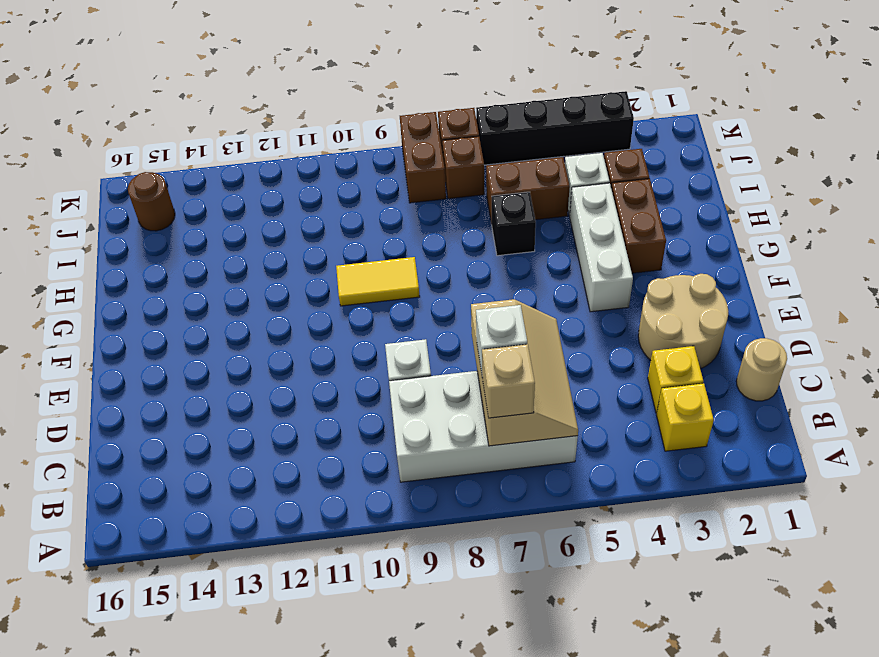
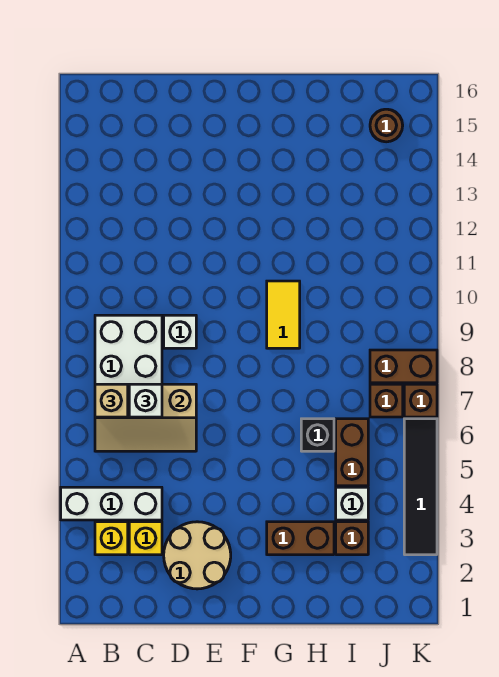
tan round brick C1 level 1 -> none
white brick F4:H4 level 1 -> white brick A4:C4 level 1
black brick K3:K6 level 1 -> black tile K3:K6 level 1

